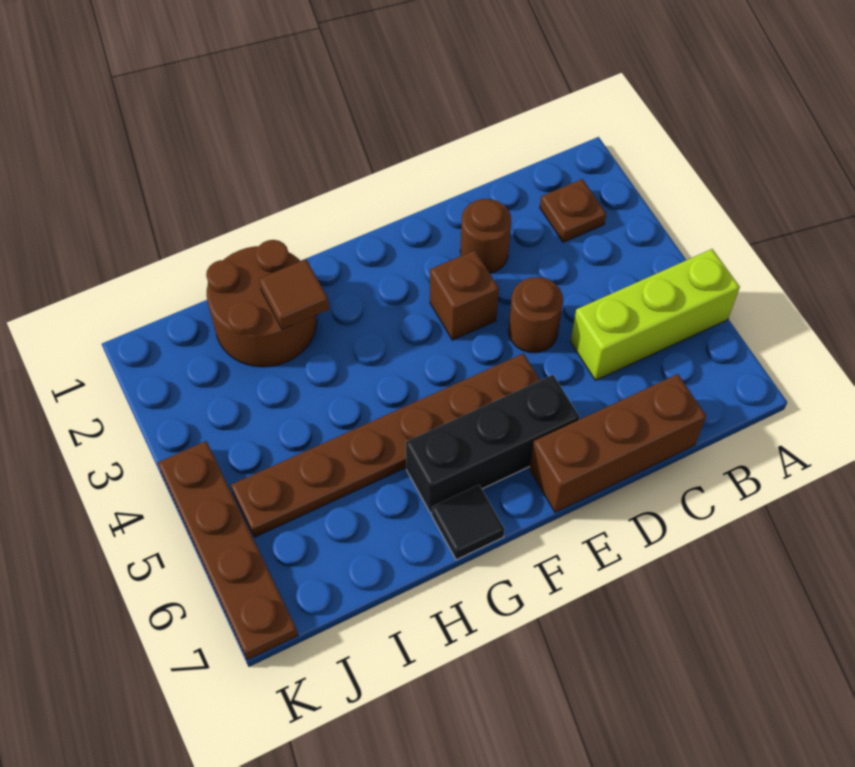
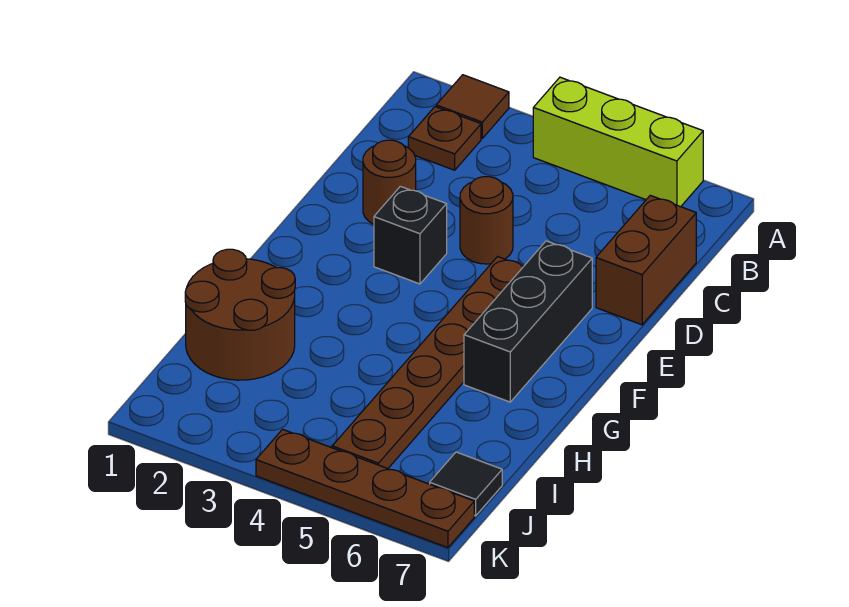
lime brick A5:C5 level 1 -> lime brick A4:A6 level 1
brown brick C7:E7 level 1 -> brown brick C7:D7 level 1
brown brick E3 level 1 -> black brick E3 level 1
black tile G7 level 1 -> black tile J7 level 1
brown tile H2 level 2 -> brown tile A2 level 1

